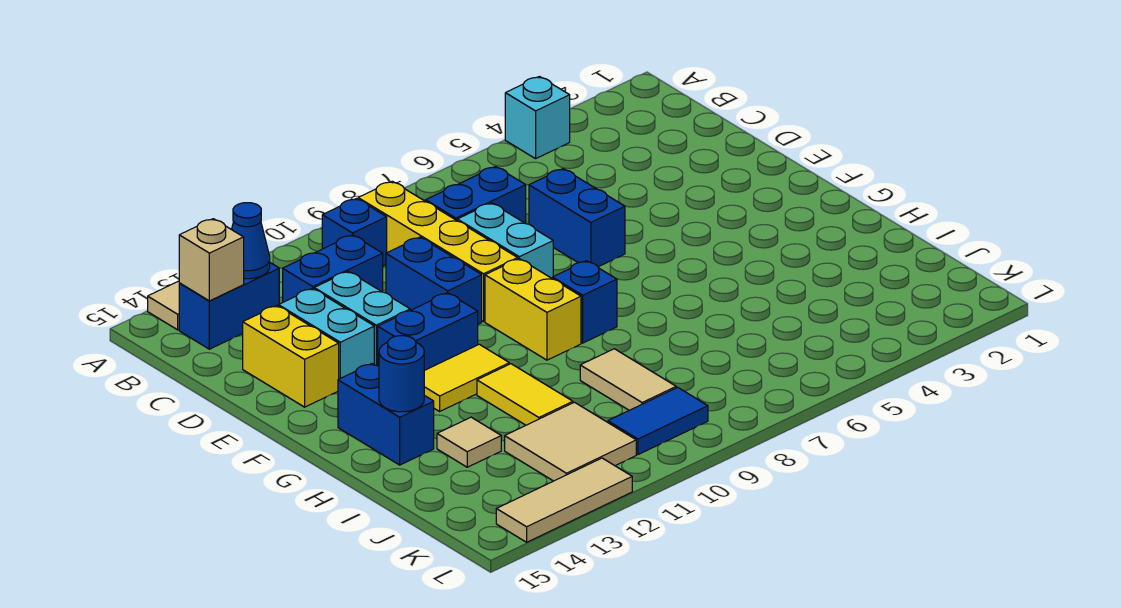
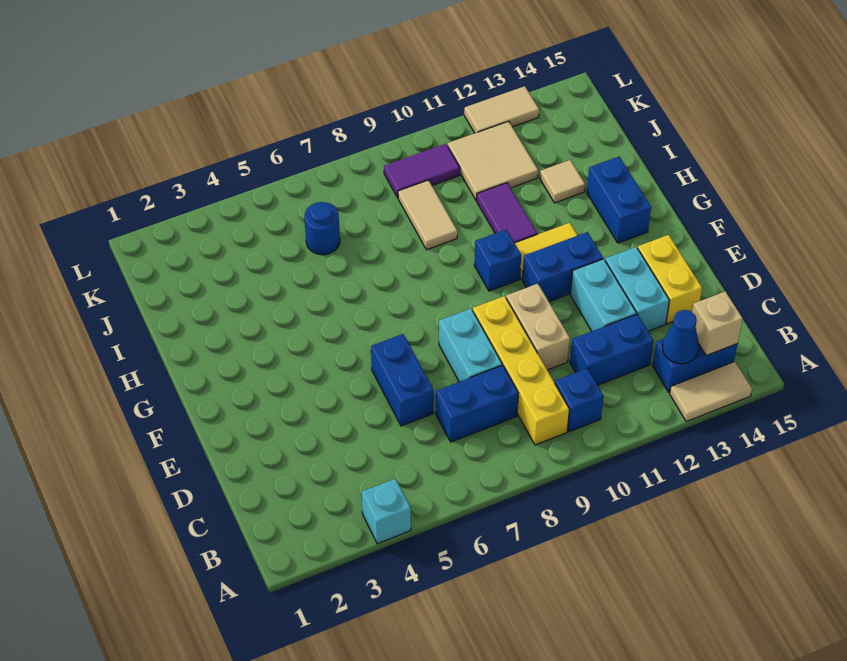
blue brick D10:E10 level 1 -> tan brick D10:E10 level 1
yellow brick F9:G9 level 1 -> none
blue brick G8 level 1 -> blue brick G10 level 1
yellow tile H11:I11 level 1 -> purple tile H11:I11 level 1
blue round brick H14 level 2 -> blue round brick J6 level 1
blue tile K9:K10 level 1 -> purple tile K9:K10 level 1
tan tile L12:L14 level 1 -> tan tile L12:L13 level 1

